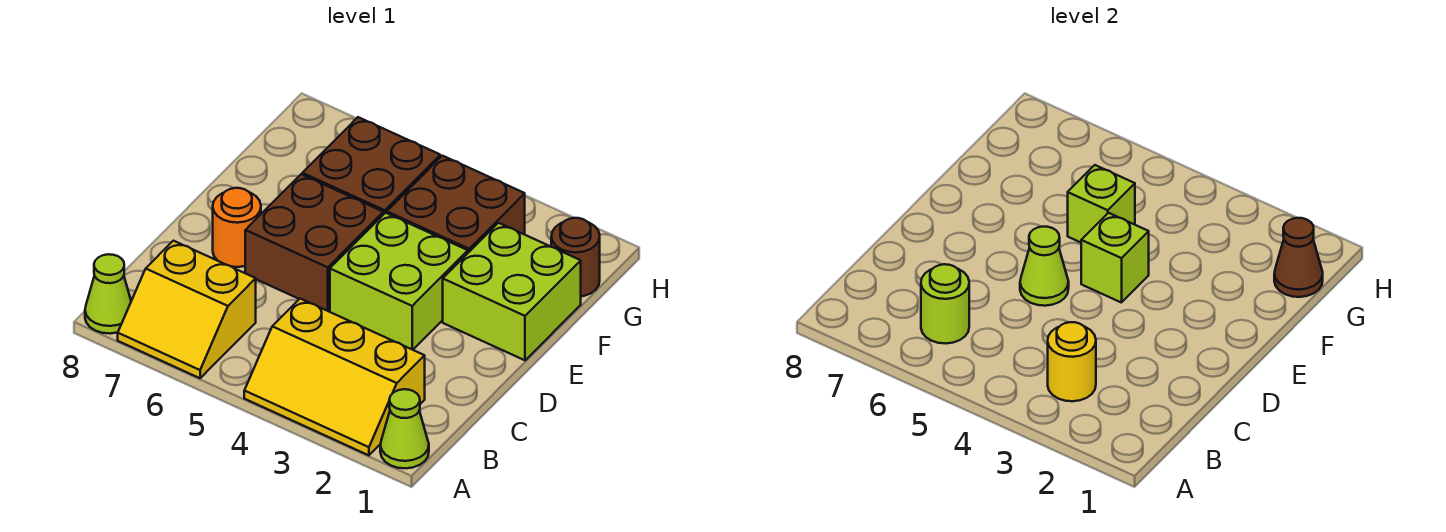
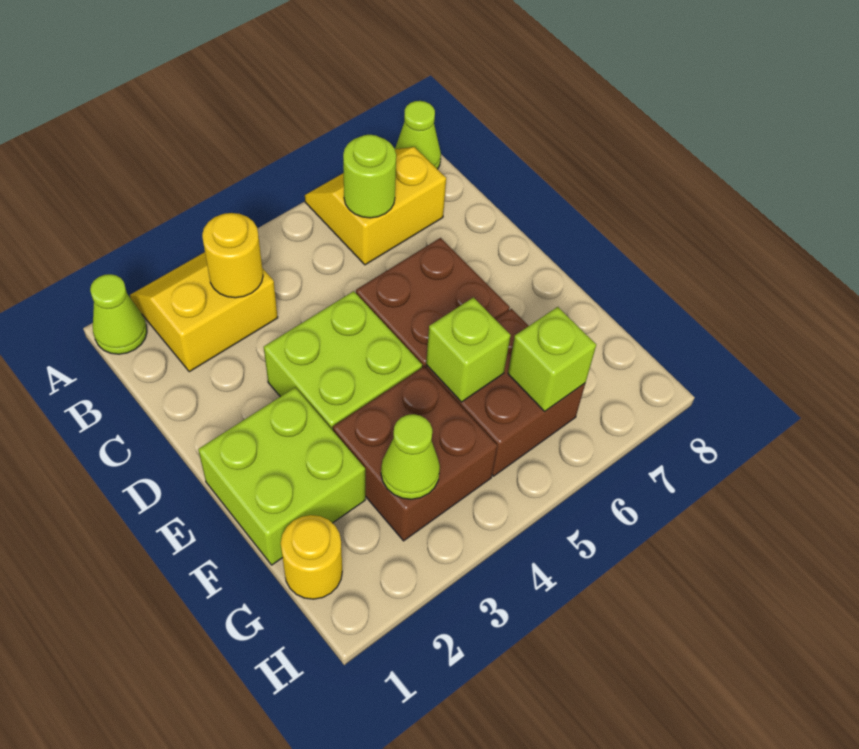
yellow slope A2:B4 level 1 top B -> yellow slope A2:B3 level 1 top B
lime cone D5 level 2 -> lime cone G3 level 2
orange round brick D7 level 1 -> none
lime brick E4 level 2 -> lime brick G6 level 2
brown round brick G1 level 1 -> yellow round brick G1 level 1
brown cone G1 level 2 -> none

